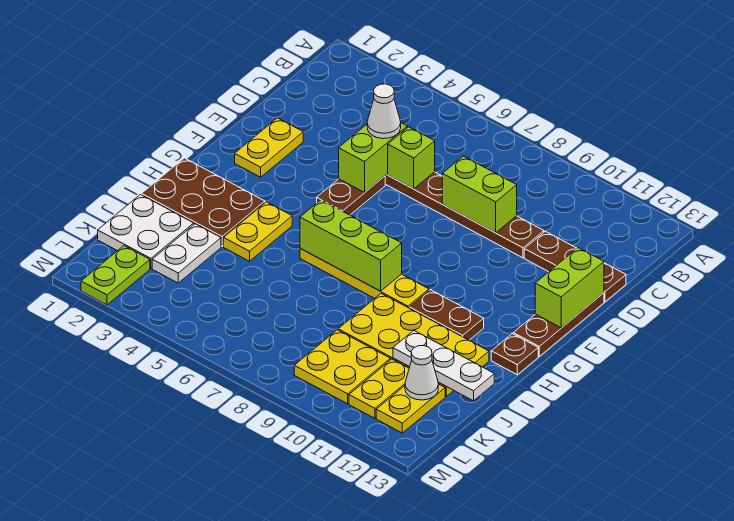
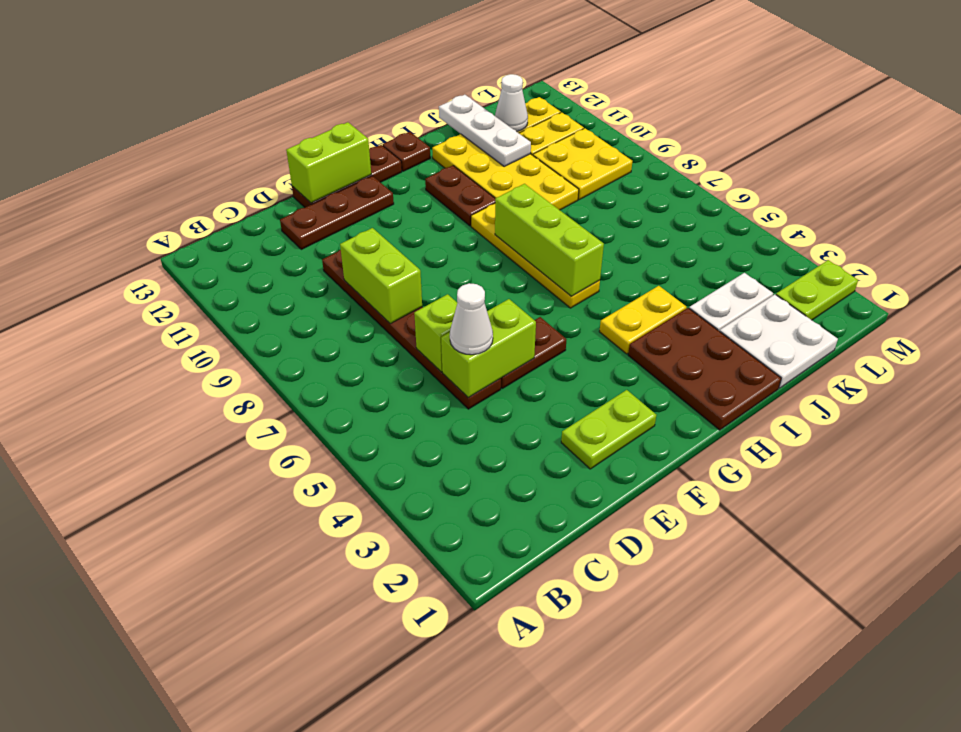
brown plate D11:D13 level 1 -> brown plate D12:F12 level 1
yellow plate E2:F2 level 1 -> lime plate E2:F2 level 1

